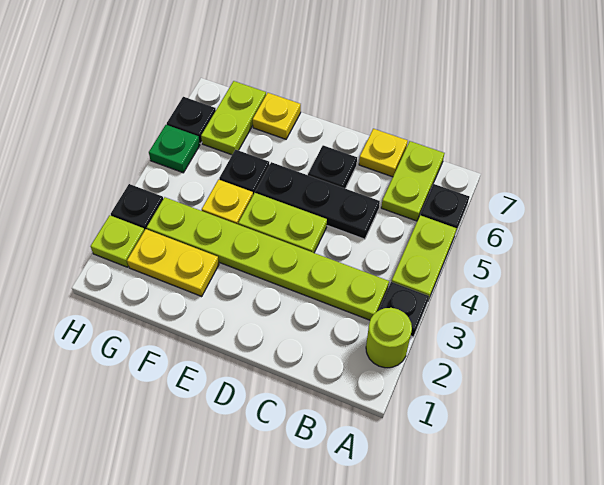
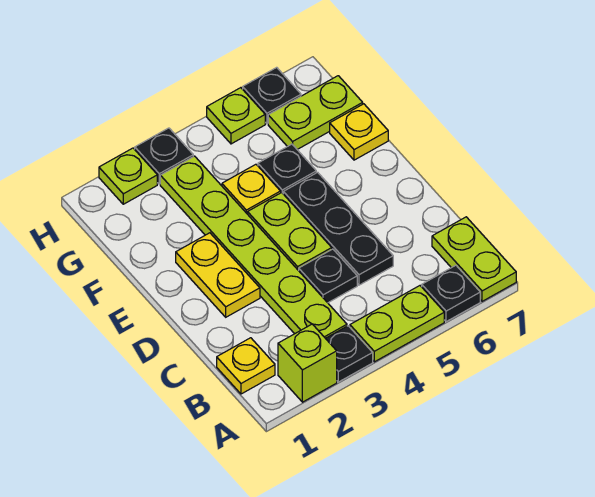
lime round brick A2 level 1 -> lime brick A2 level 1
lime plate B6:B7 level 1 -> lime plate A7:B7 level 1
yellow plate C7 level 1 -> yellow plate B1 level 1
black plate D6 level 1 -> black plate C4 level 1
yellow plate F2:G2 level 1 -> yellow plate D2:E2 level 1
green plate H5 level 1 -> lime plate H5 level 1

